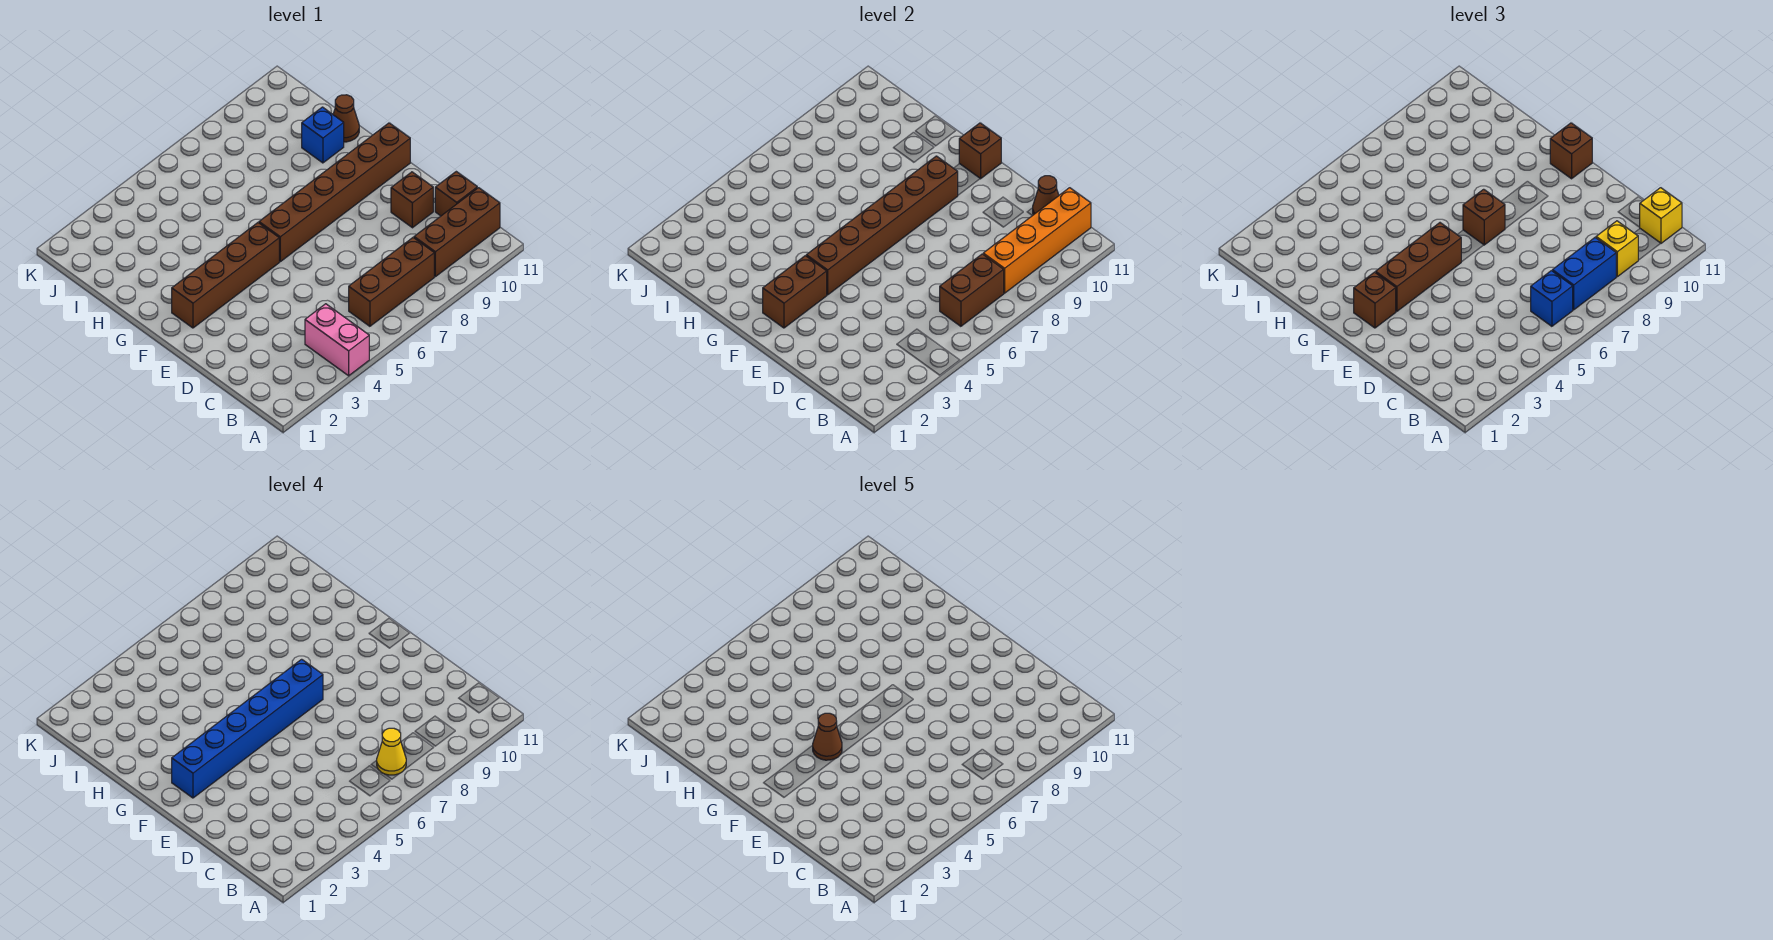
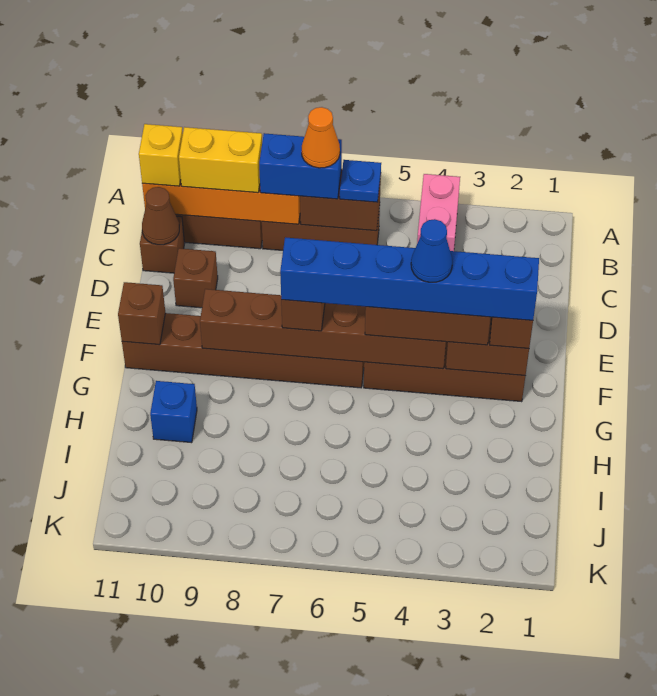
blue brick B6 level 3 -> blue plate B6 level 3
yellow cone B7 level 4 -> orange cone B7 level 4
yellow brick B9 level 3 -> yellow brick B9:B10 level 3
brown cone F4 level 5 -> blue cone F4 level 5
brown brick F11 level 3 -> none
brown cone H11 level 1 -> none

